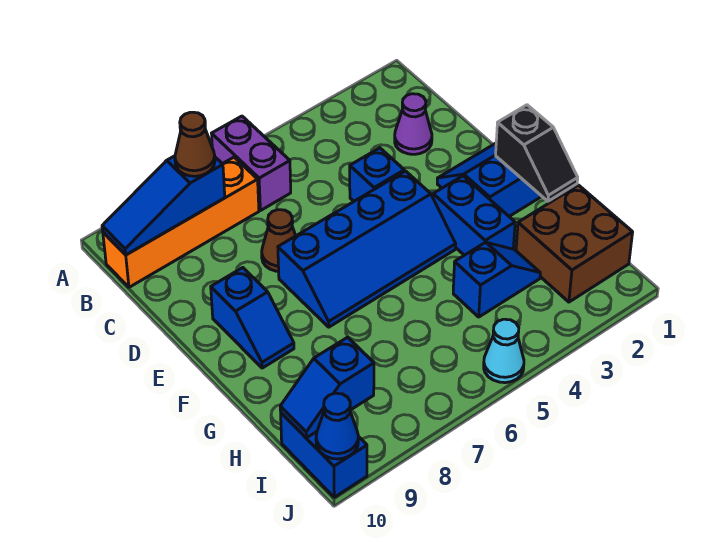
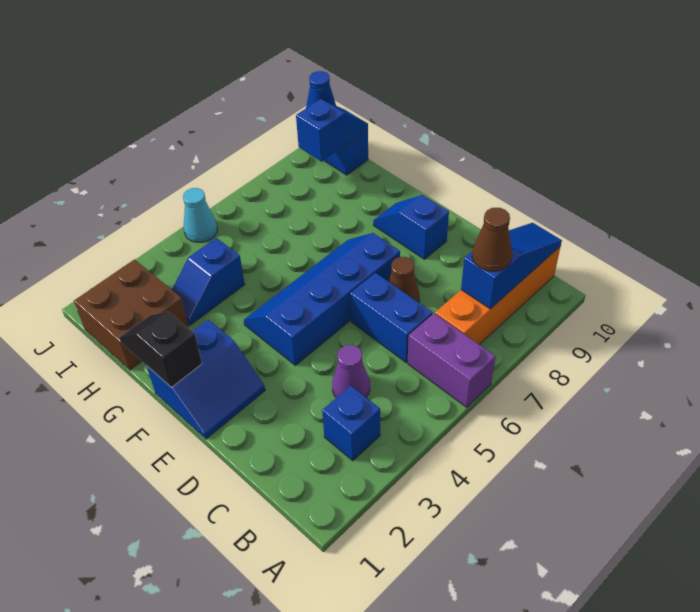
purple cone C2 level 1 -> purple cone C4 level 1
blue brick D4 level 1 -> blue brick B3 level 1
blue brick F3:G3 level 1 -> blue brick C6:D6 level 1

